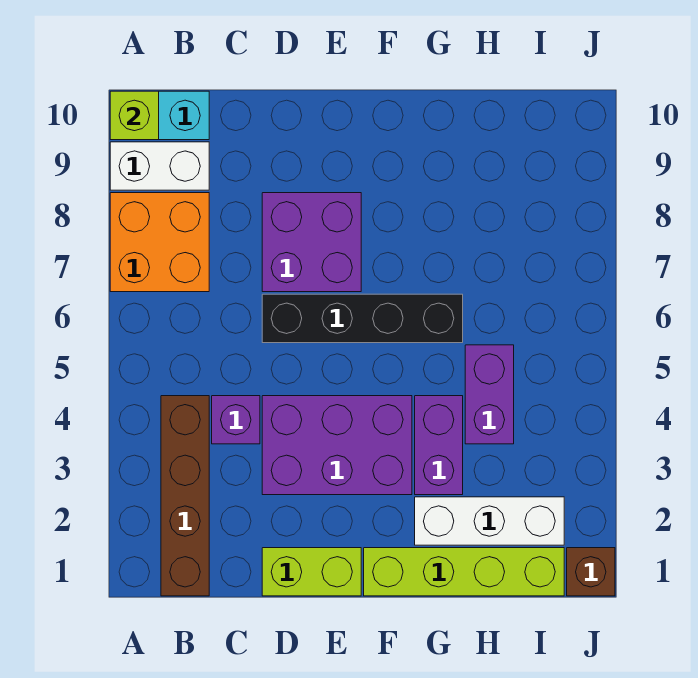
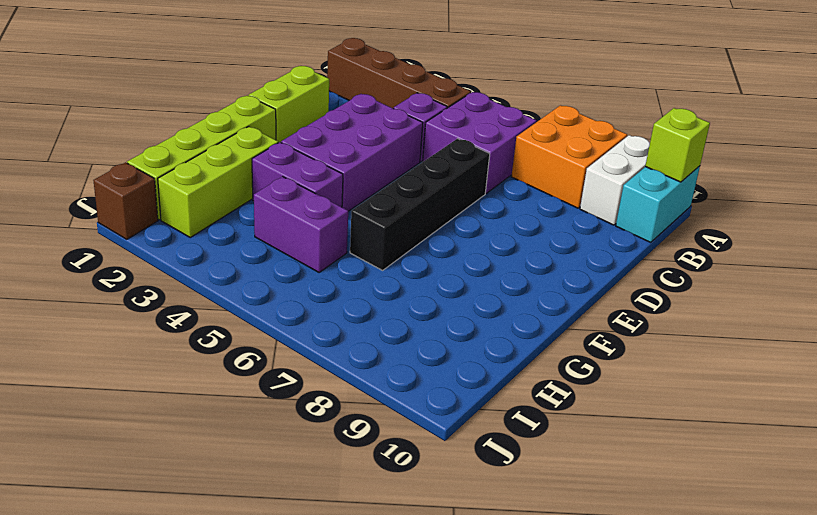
purple brick D7:E8 level 1 -> purple brick B5:C6 level 1
white brick G2:I2 level 1 -> lime brick G2:I2 level 1

